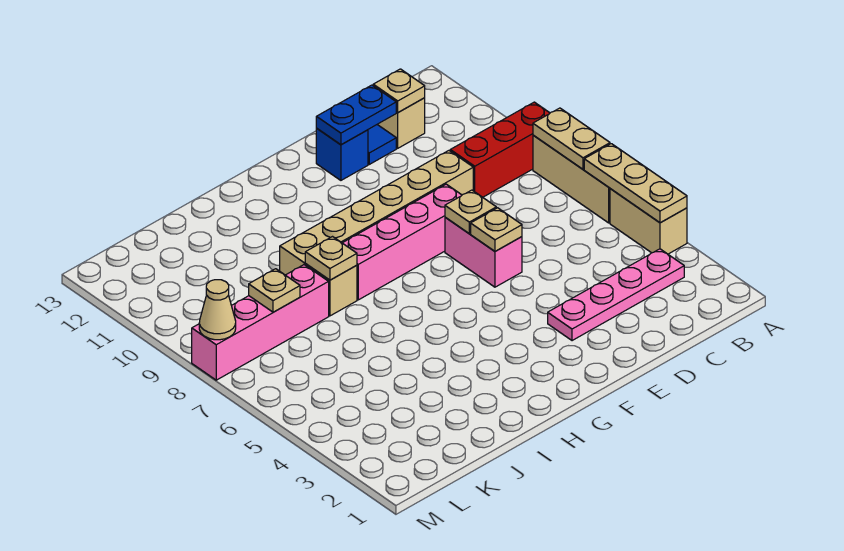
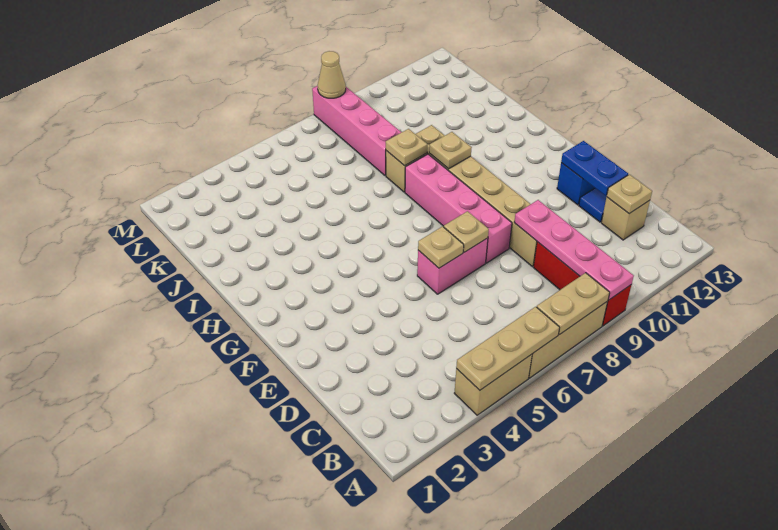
pink plate B3:E3 level 1 -> pink plate A9:D9 level 2
tan plate K8 level 2 -> tan plate H9 level 2

